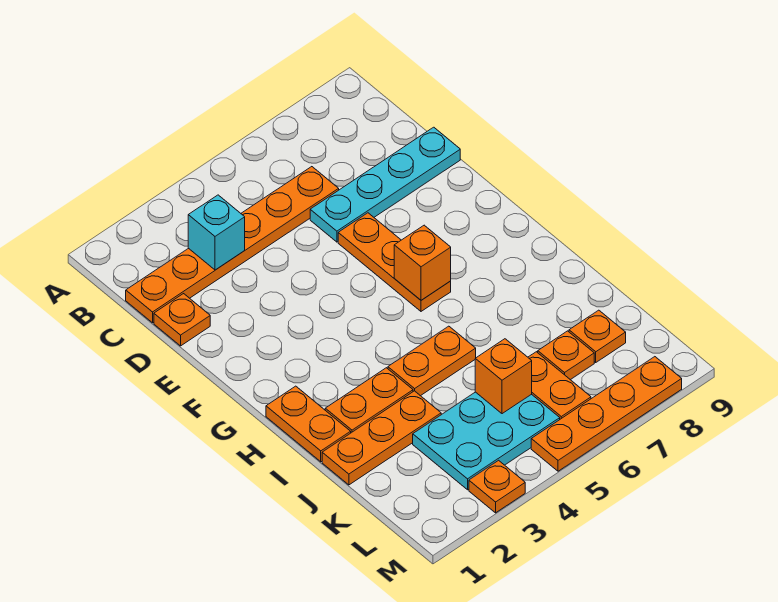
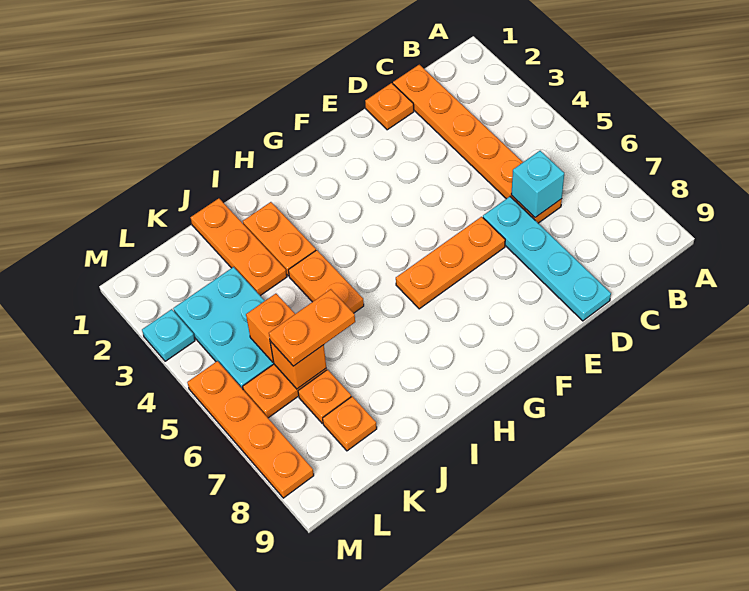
cyan brick C3 level 2 -> cyan brick C6 level 2
orange brick G6 level 2 -> orange brick K6 level 2
orange plate H1:I1 level 1 -> orange plate J6:K6 level 3
orange plate M3 level 1 -> cyan plate M3 level 1

